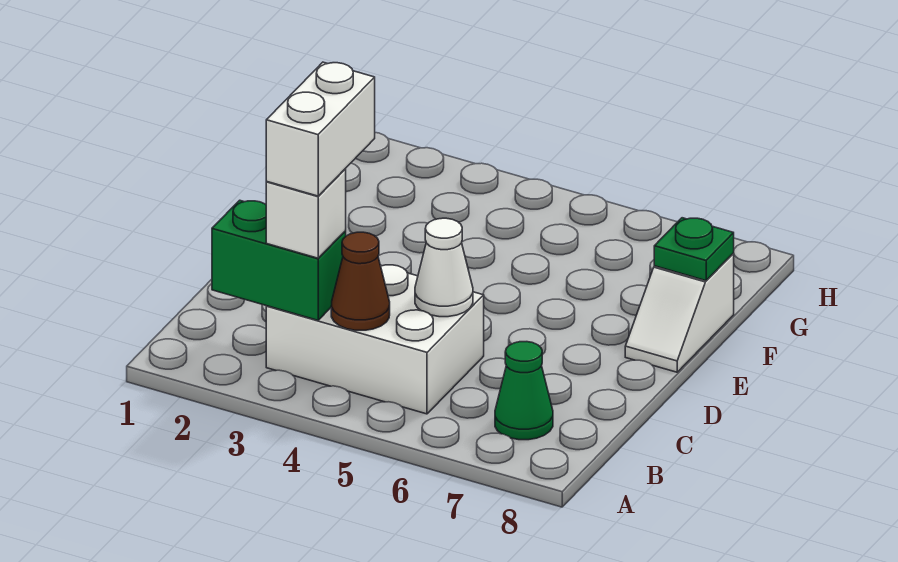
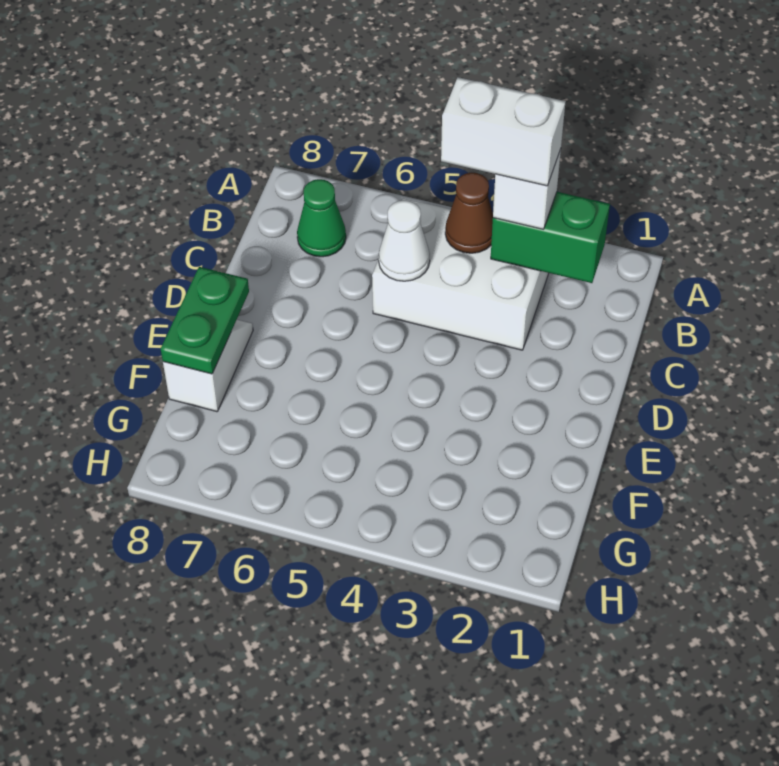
white brick B3:C3 level 4 -> white brick B3:B4 level 4
green plate F8 level 2 -> green plate E8:F8 level 2

